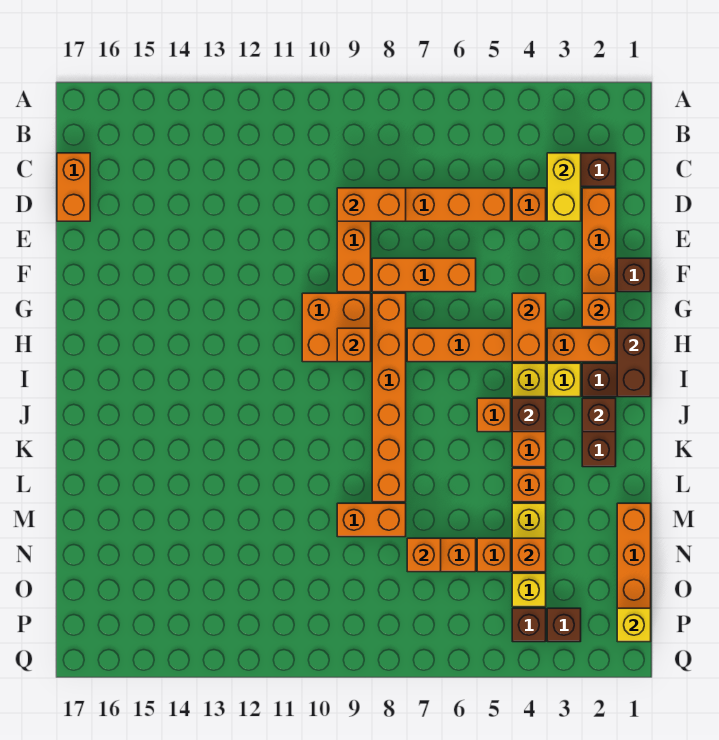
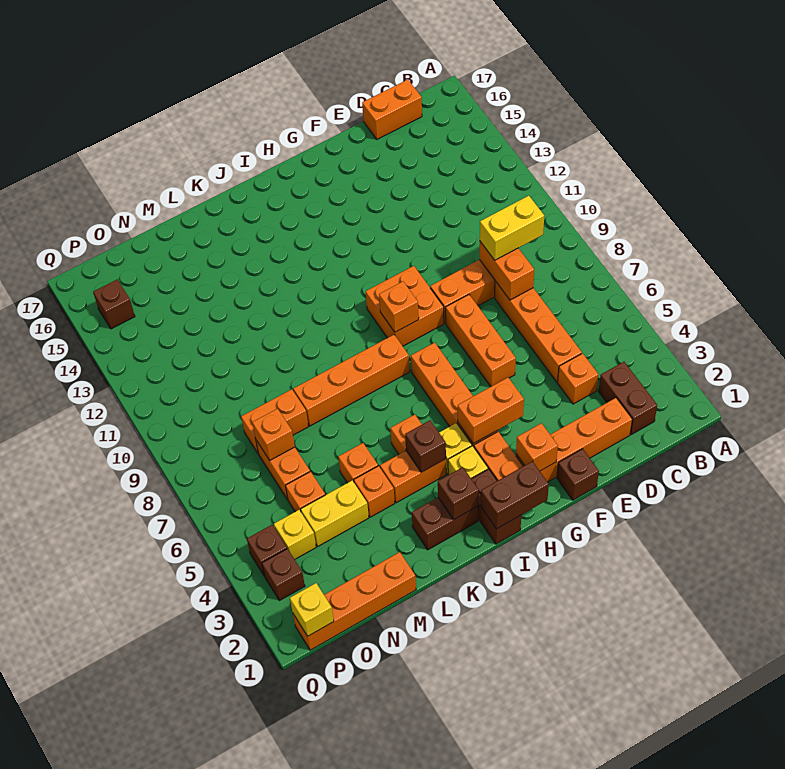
yellow brick C3:D3 level 2 -> yellow brick C9:D9 level 3
orange brick G8:L8 level 1 -> orange brick I8:L8 level 1
orange brick M8:M9 level 1 -> orange brick M8:N8 level 1
orange brick N4 level 2 -> orange brick L5 level 1
none -> brown brick P15 level 1

